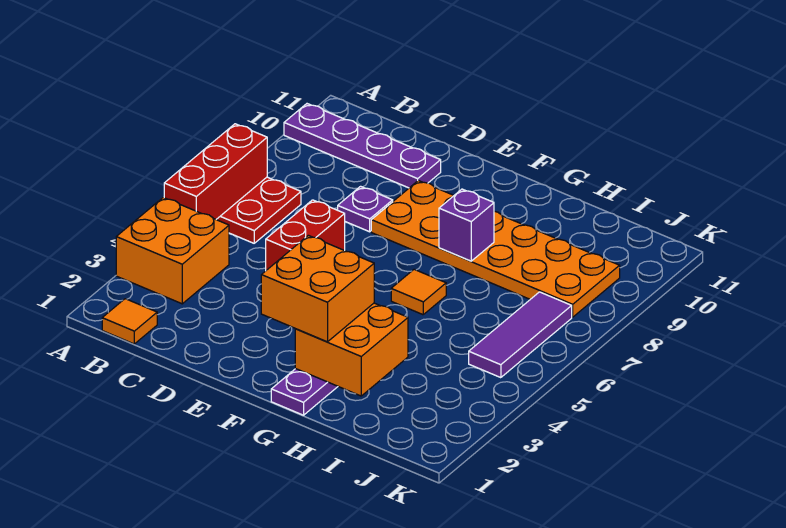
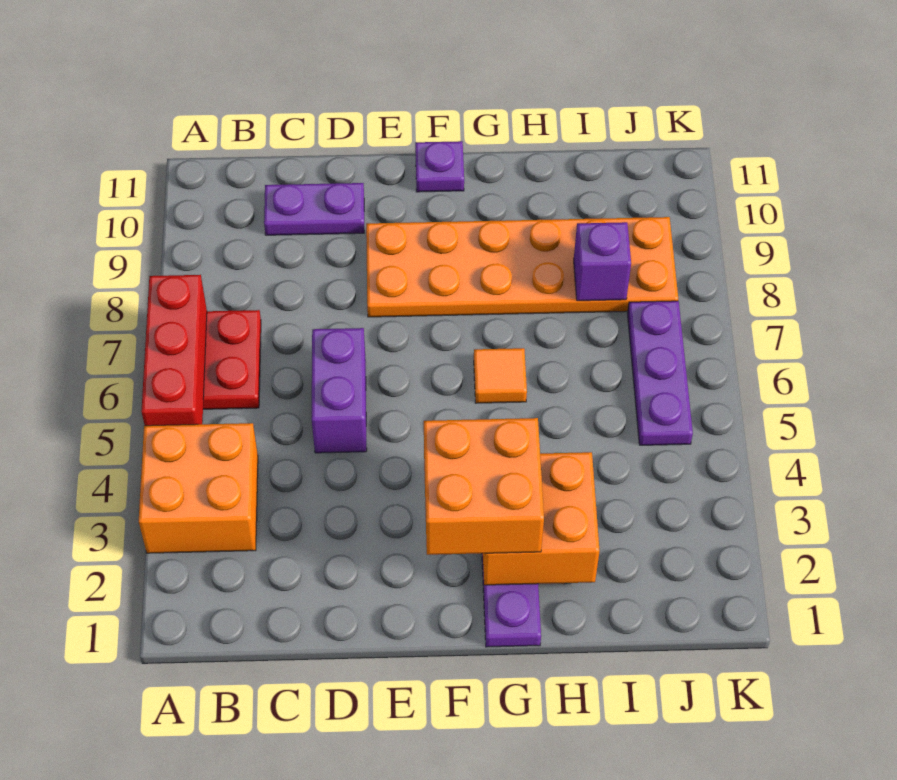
purple plate A10:D10 level 1 -> purple plate C10:D10 level 1
orange tile B1 level 1 -> none
red brick D5:D6 level 1 -> purple brick D5:D6 level 1
purple plate D8 level 1 -> purple plate F11 level 1
purple brick G8 level 2 -> purple brick I8 level 2
purple tile J5:J7 level 1 -> purple plate J5:J7 level 1

